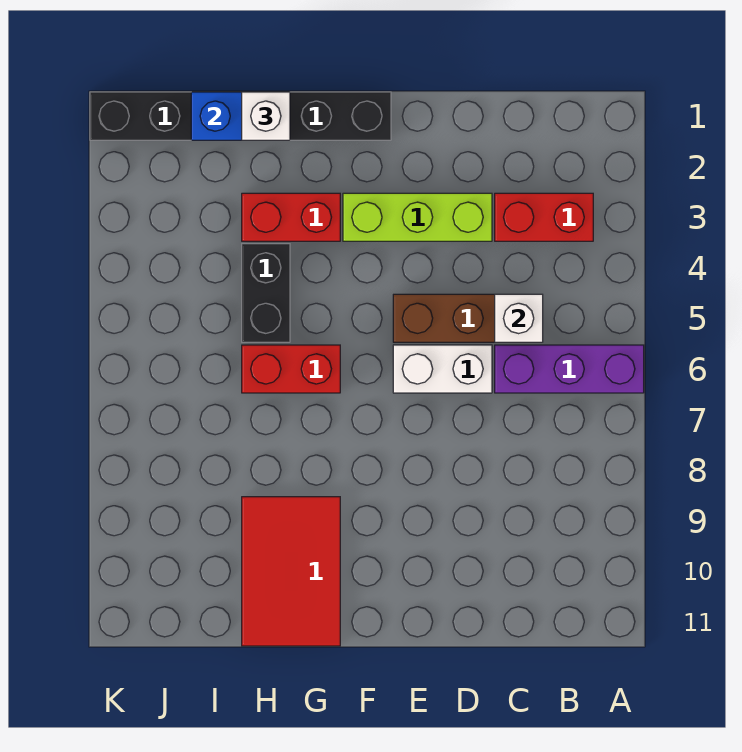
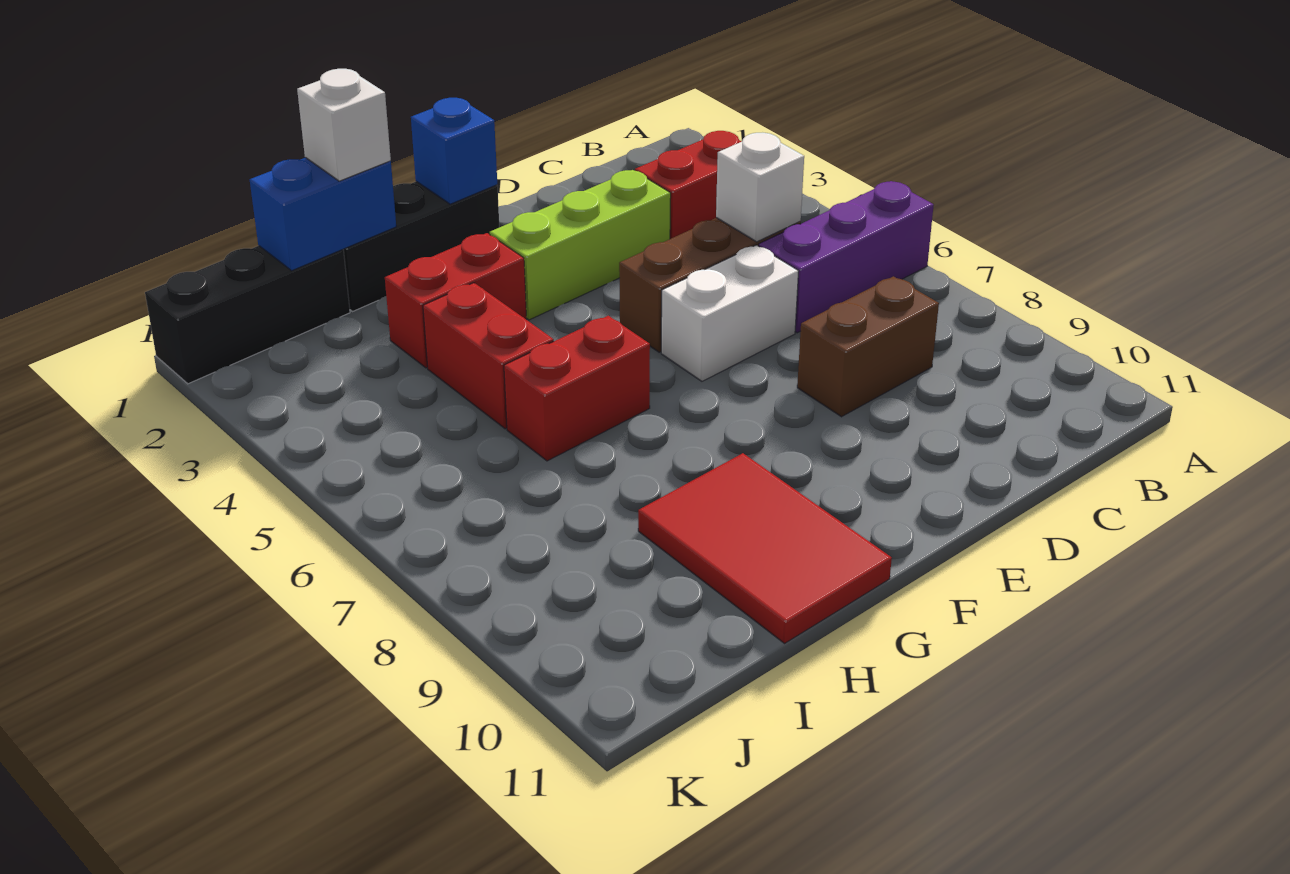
none -> brown brick C8:D8 level 1
none -> blue brick F1 level 2
black brick H4:H5 level 1 -> red brick H4:H5 level 1

